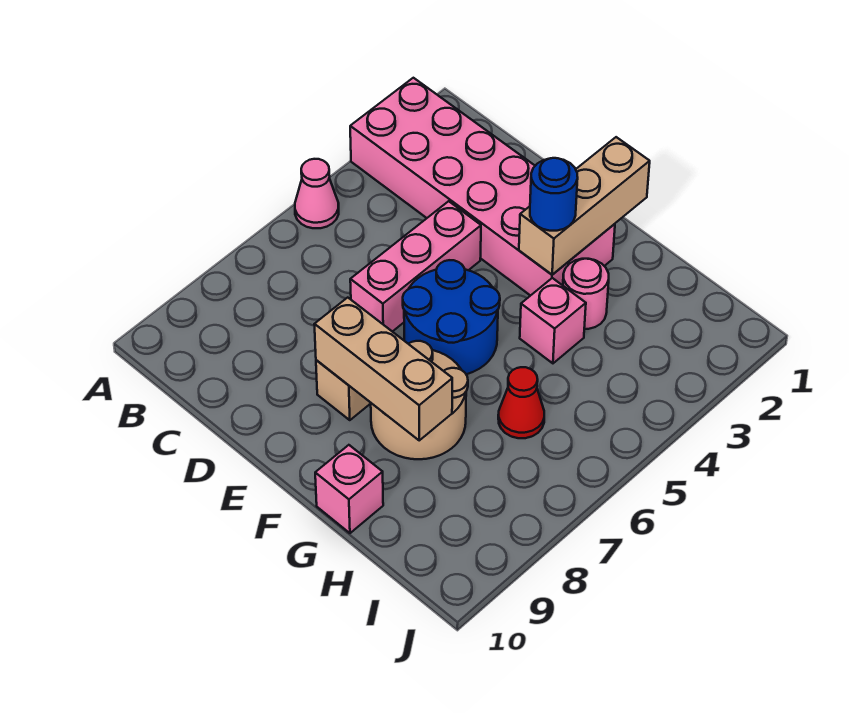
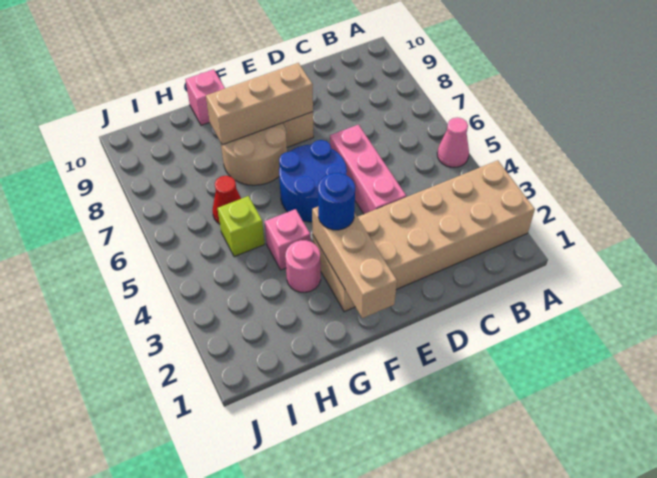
pink brick A2:F3 level 1 -> tan brick A2:F3 level 1
none -> lime brick H5 level 1

